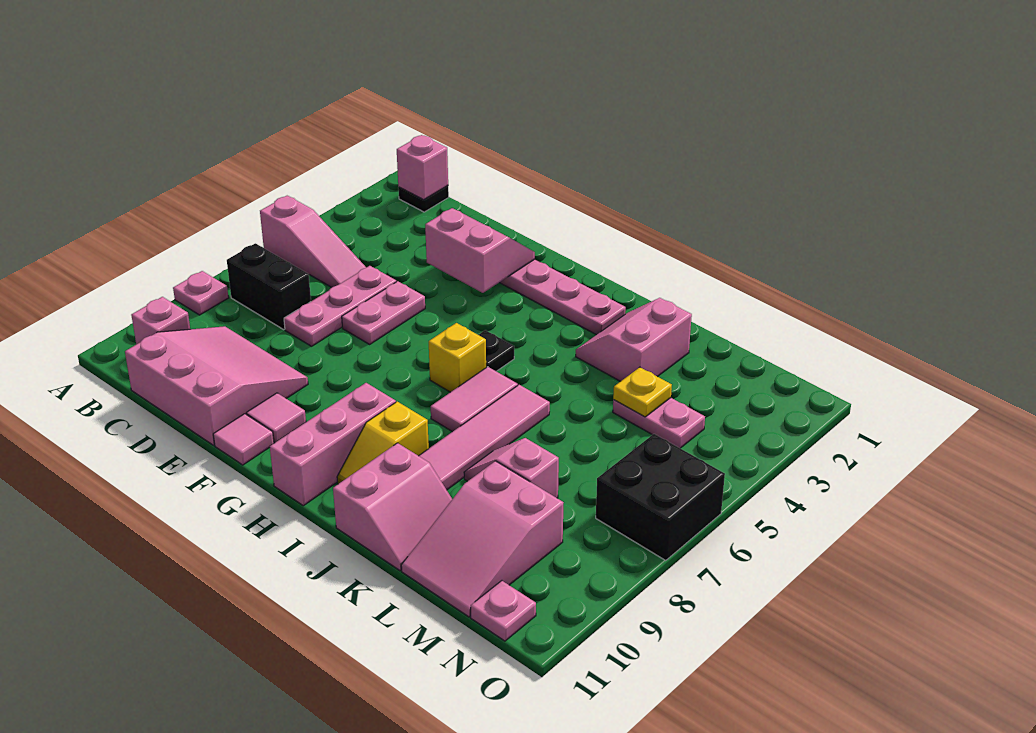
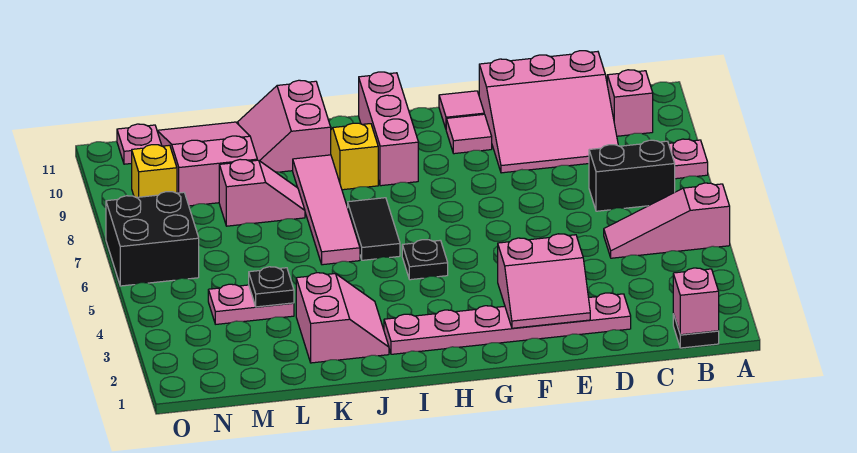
pink plate D5:D7 level 1 -> none
pink plate E5:E6 level 1 -> none
yellow brick H6 level 1 -> yellow brick N9 level 1
pink tile I6:I7 level 1 -> black tile I6:I7 level 1
yellow plate L4 level 2 -> black plate L4 level 2

